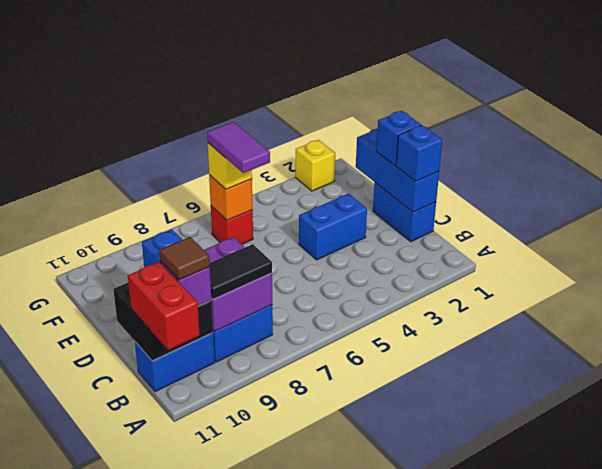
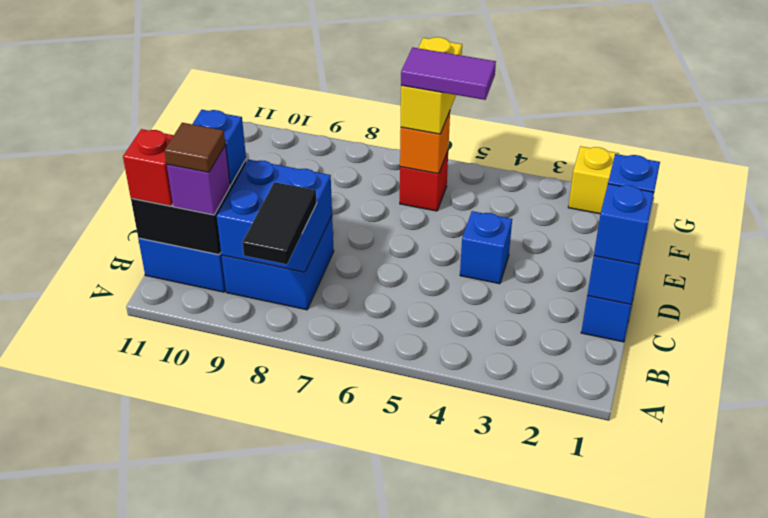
red brick A11:B11 level 3 -> red brick B11 level 3
purple brick B8:C9 level 2 -> blue brick B8:C9 level 2
black tile B8:B9 level 3 -> black tile A8:B8 level 3
blue brick D3:D4 level 1 -> blue brick D4 level 1
purple tile E6:F6 level 4 -> purple tile F5:F6 level 4
yellow brick F6 level 3 -> yellow brick F6:G6 level 3

